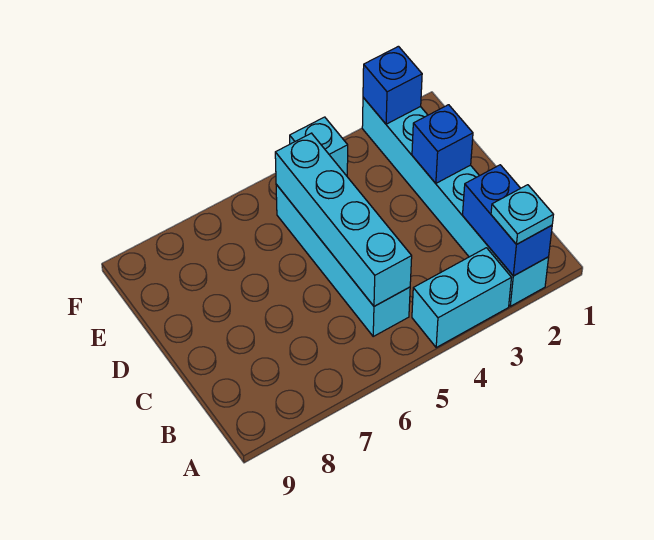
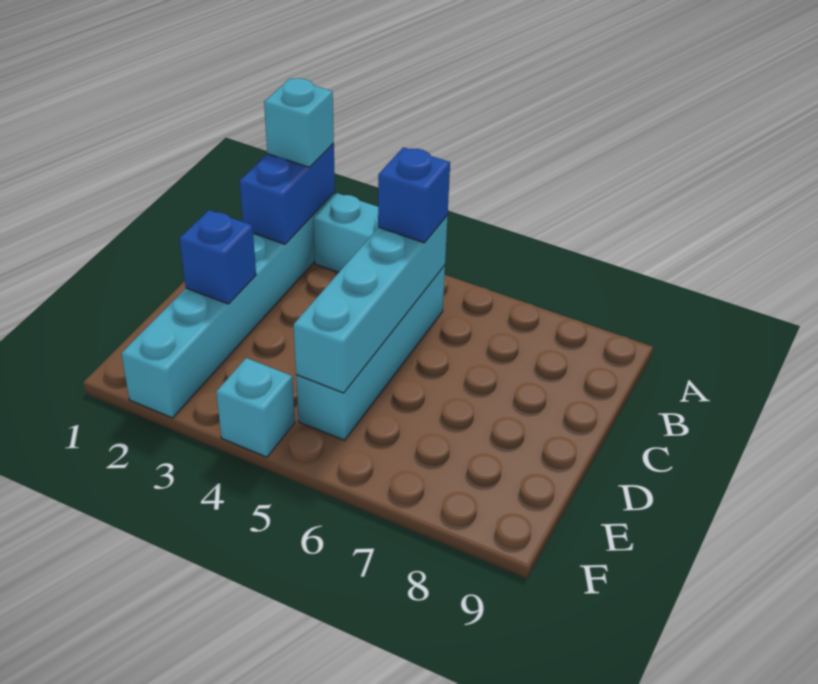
cyan plate A2 level 3 -> cyan brick A2 level 3
blue brick F2 level 2 -> blue brick B5 level 3

